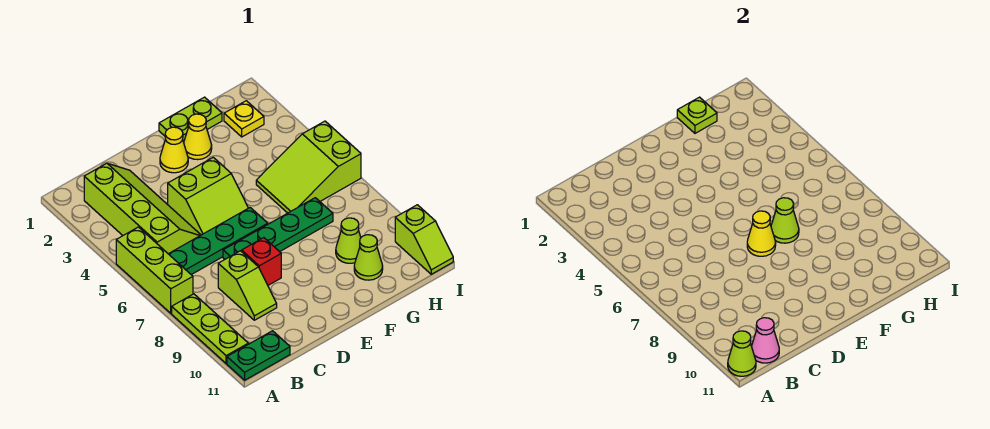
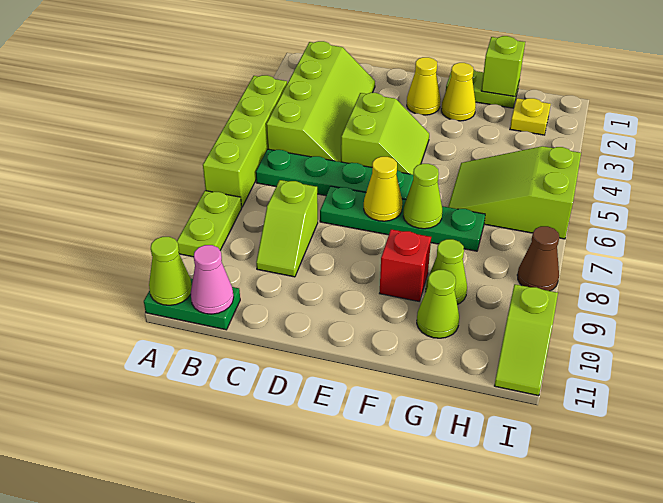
lime brick A5:A7 level 1 -> lime brick A4:A7 level 1
lime plate A8:A10 level 1 -> lime plate A8:A9 level 1
lime slope D4:E5 level 1 top 4 -> lime slope D4:E5 level 1 top D
red brick D8 level 1 -> red brick F9 level 1
lime plate G1 level 2 -> lime brick G1 level 2
none -> brown cone I8 level 1

